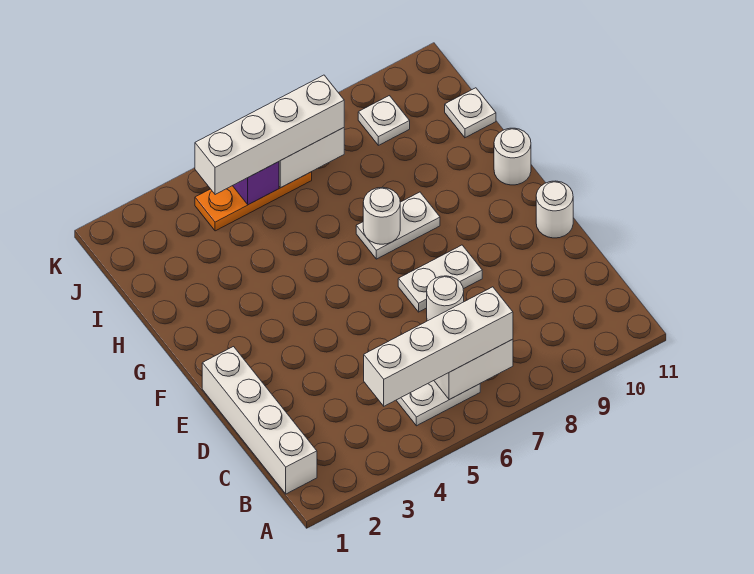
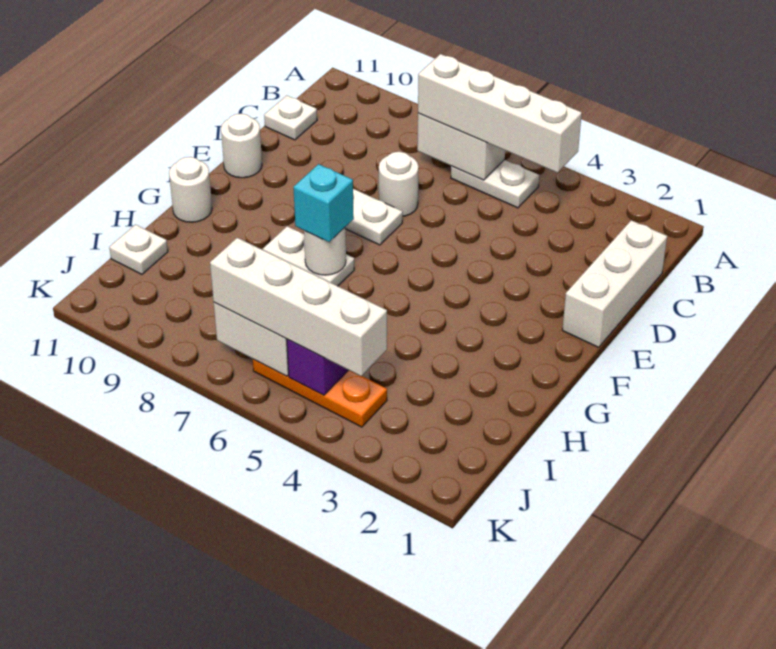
white brick B1:E1 level 1 -> white brick C1:E1 level 1
none -> cyan brick G7 level 3
white plate J9 level 1 -> white plate C11 level 1

